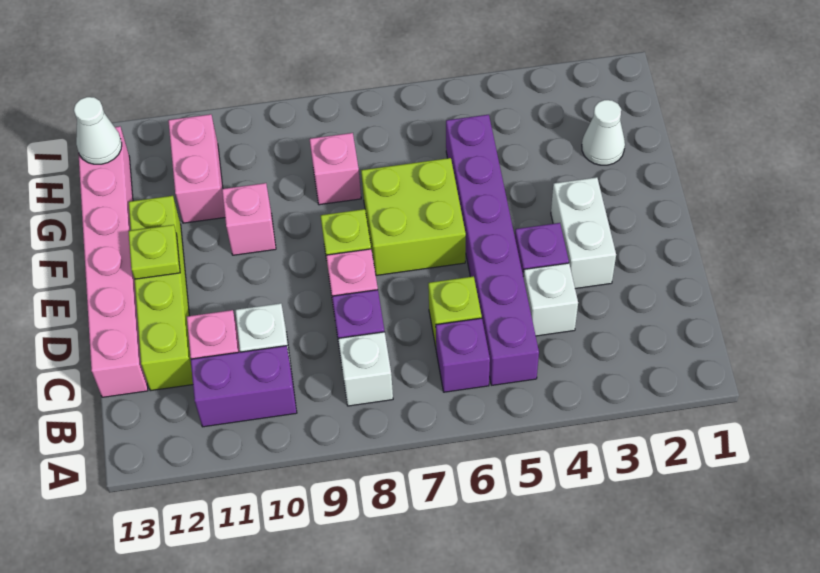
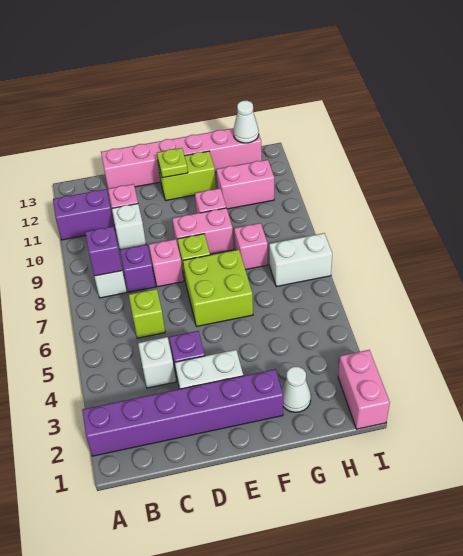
purple brick B5:G5 level 1 -> purple brick A2:F2 level 1
purple brick B6 level 1 -> purple brick B8 level 2
purple brick B10:B11 level 1 -> purple brick A11:B11 level 1
lime brick C12:F12 level 1 -> lime brick E12:F12 level 1
none -> pink brick E9:F9 level 1
none -> white brick H7:I7 level 1
none -> pink brick I1:I2 level 1

